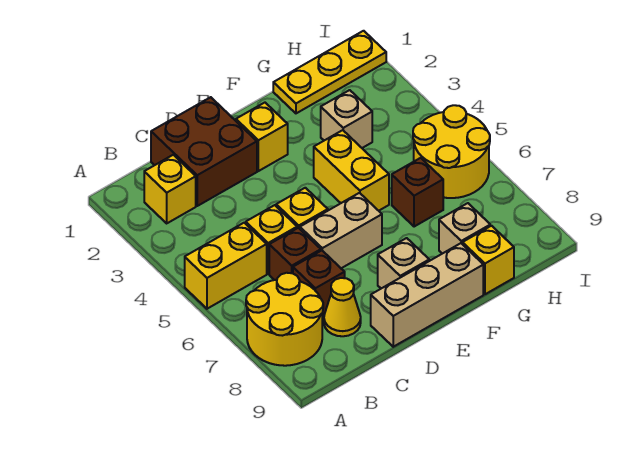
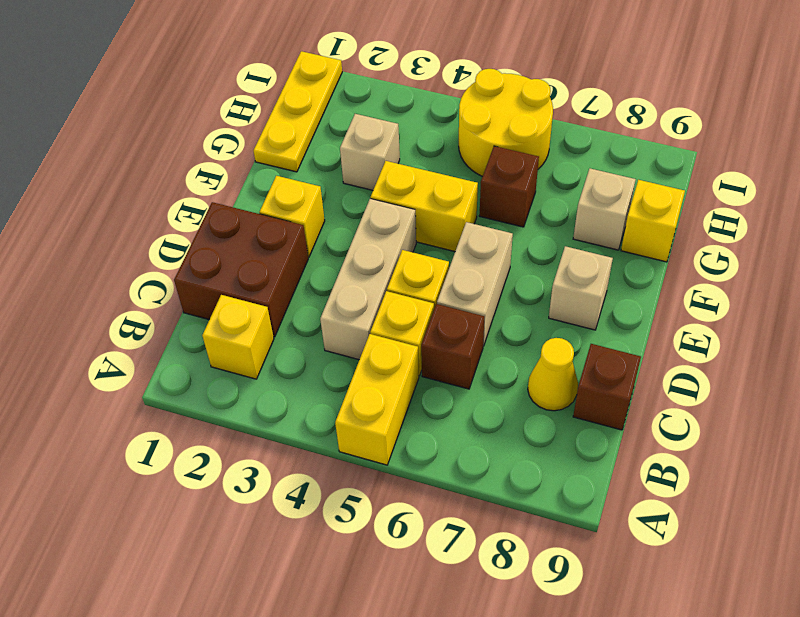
yellow round brick A7:B8 level 1 -> none
brown brick C7 level 1 -> brown brick C9 level 1
tan brick D9:F9 level 1 -> tan brick C4:E4 level 1

